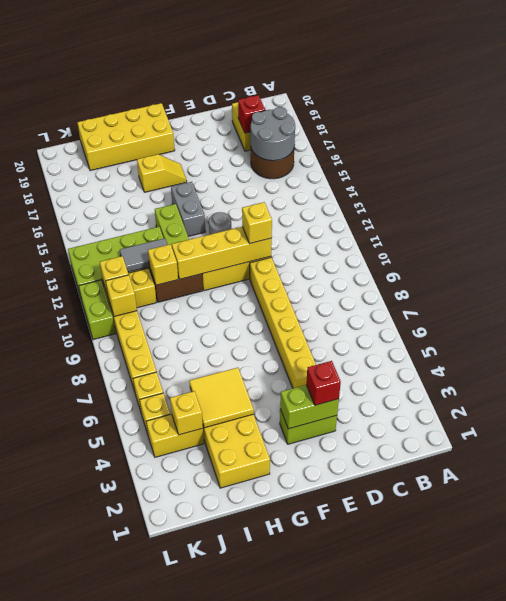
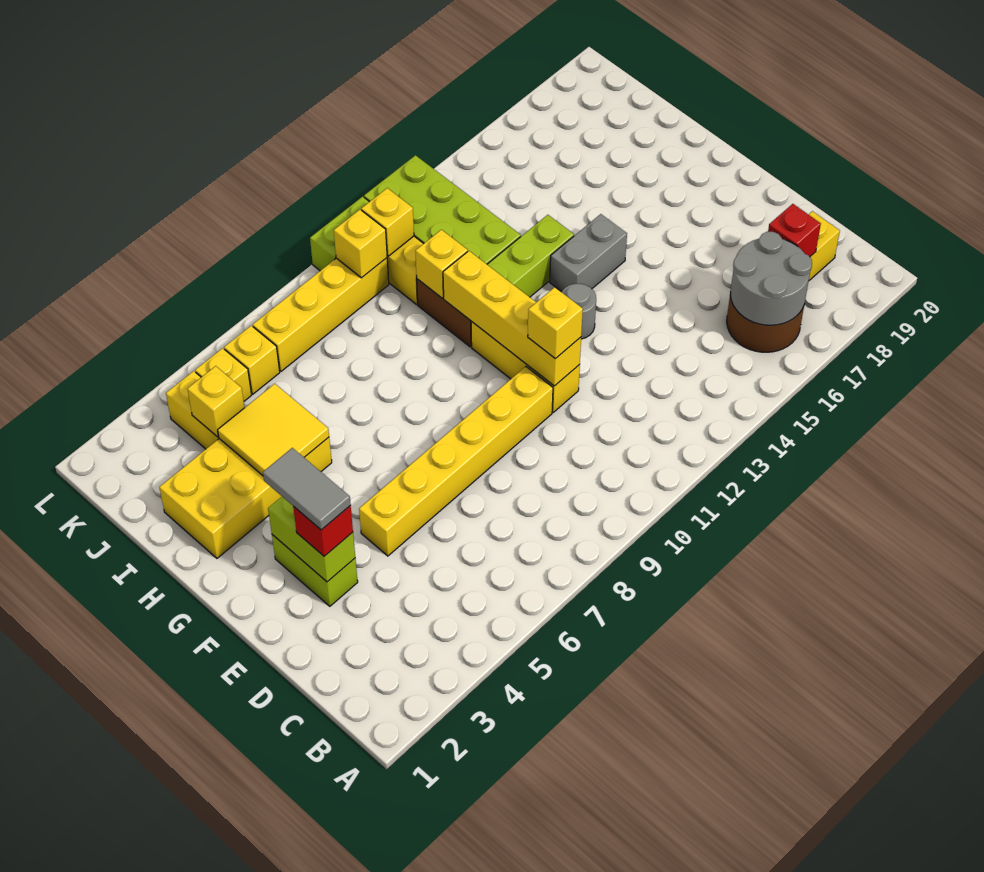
yellow slope G17:H17 level 1 top H -> none
yellow brick G19:J20 level 1 -> none
grey tile I12:J12 level 2 -> grey tile E3:F3 level 4

